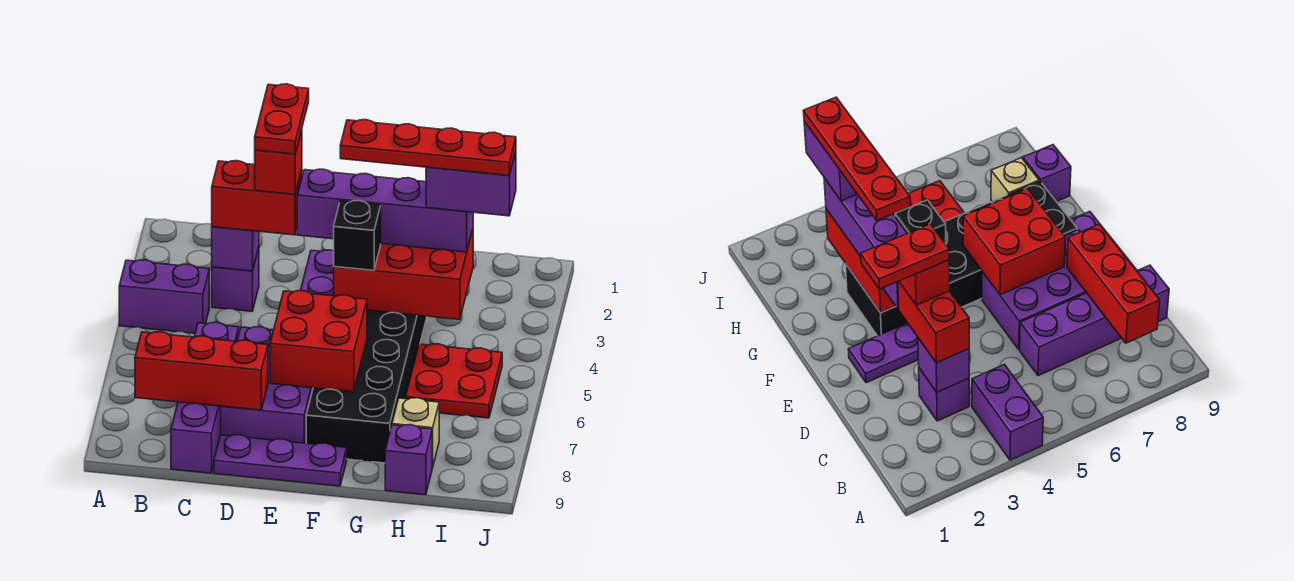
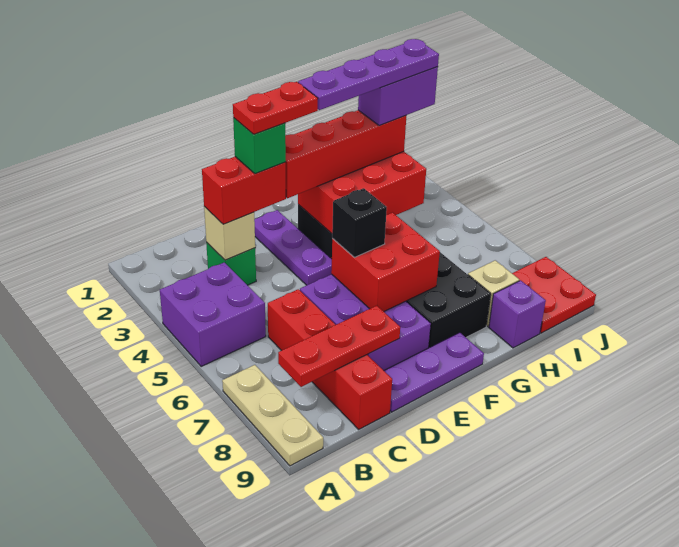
purple brick A4:B4 level 1 -> purple brick A4:B5 level 1
none -> tan plate A7:A9 level 1
red brick B8:D8 level 2 -> red plate B8:D8 level 2
purple brick C3 level 1 -> green brick C3 level 1
purple brick C3 level 2 -> tan brick C3 level 2
purple brick C6:C9 level 1 -> red brick C6:C9 level 1
red plate D2:D3 level 5 -> red plate D3:E3 level 5
red brick D3 level 4 -> green brick D3 level 4
purple brick E3:H3 level 3 -> red brick E3:H3 level 3
red plate F3:I3 level 5 -> purple plate F3:I3 level 5
black brick F4 level 3 -> black brick E6 level 3
red plate H5:I6 level 1 -> red plate I8:J9 level 1

